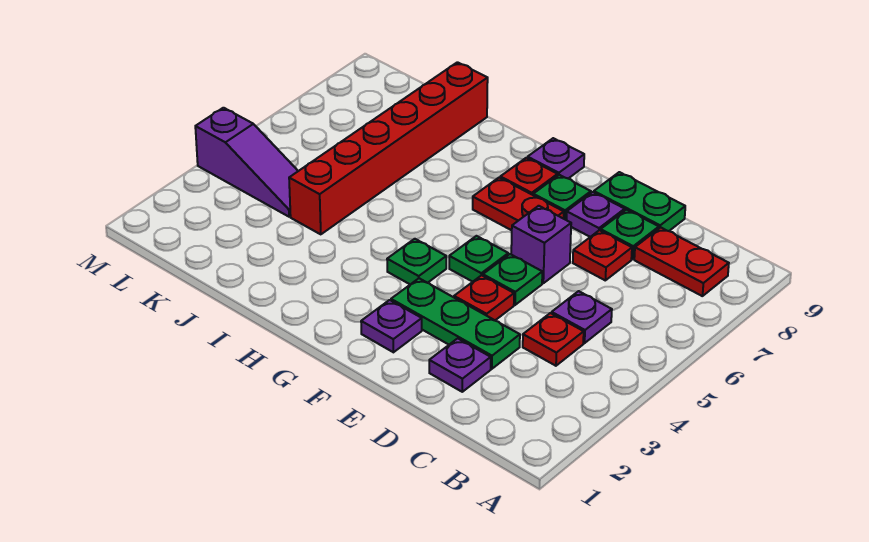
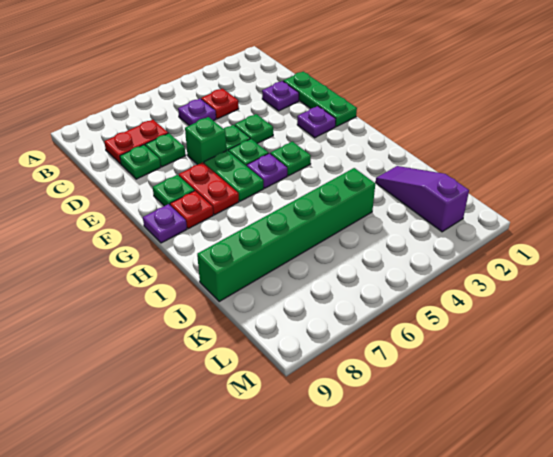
red plate B8:C8 level 1 -> red plate C7:C8 level 1
green plate D3:F3 level 1 -> green plate D1:F1 level 1
red plate D7 level 1 -> green plate D7 level 1
green plate D9:E9 level 1 -> green plate F6:G6 level 1
red plate E4 level 1 -> green plate E4 level 1
purple brick E6 level 1 -> green brick E6 level 1
purple plate E8 level 1 -> purple plate G5 level 1
red brick J4:J9 level 1 -> green brick J4:J9 level 1
purple slope K4:M4 level 1 top M -> purple slope J2:L2 level 1 top L

